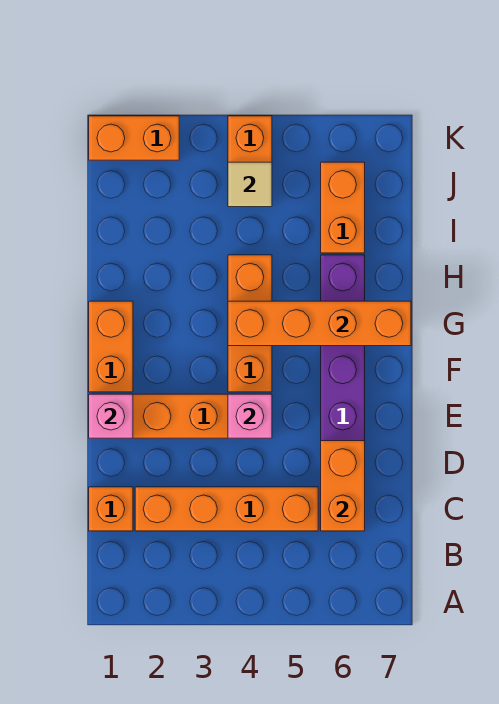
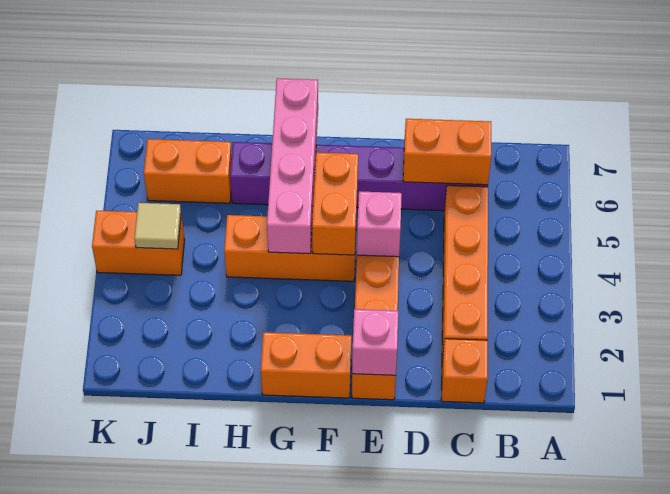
orange brick G4:G7 level 2 -> pink brick G4:G7 level 2
orange brick K1:K2 level 1 -> orange brick F4:F5 level 2

